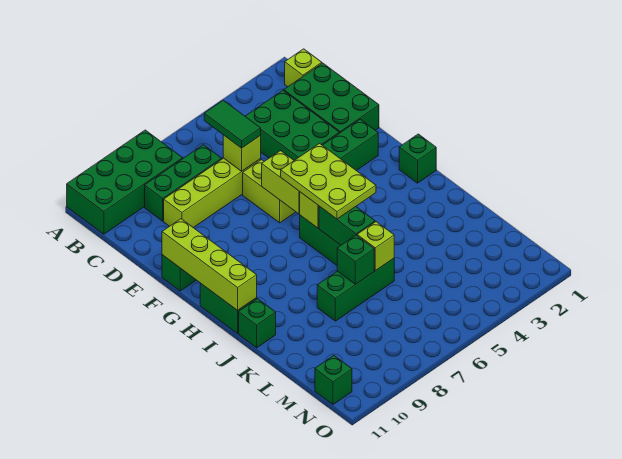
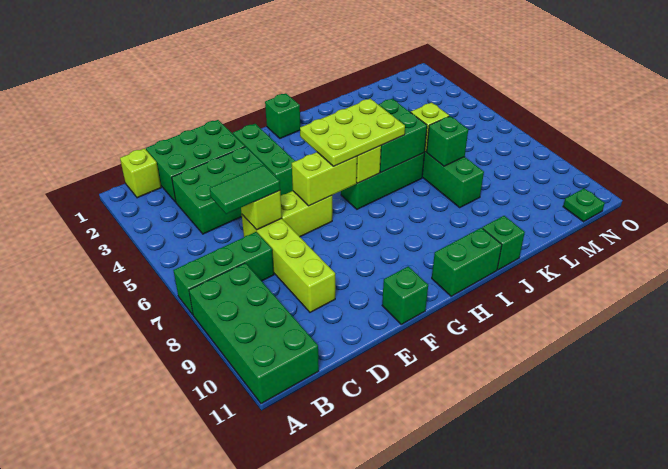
green brick C7:C9 level 1 -> green brick A7:C7 level 1
lime brick F11:I11 level 2 -> none
green brick I6:J6 level 2 -> green brick I5:J6 level 2
green brick N11 level 1 -> green plate N11 level 1

